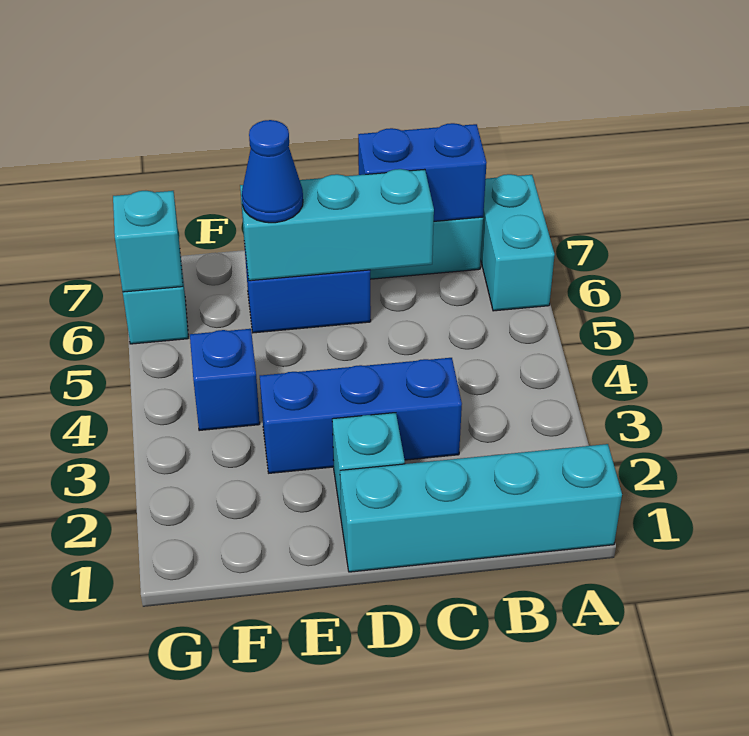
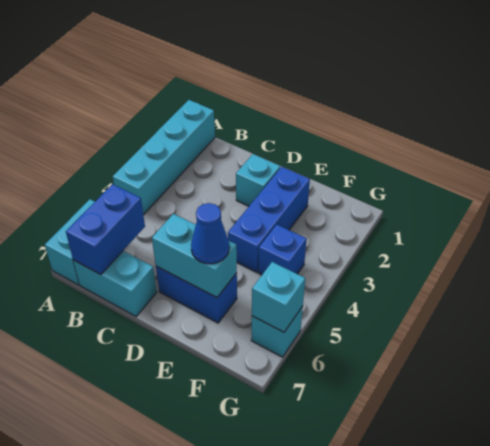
cyan brick A1:D1 level 1 -> cyan brick A1:A4 level 1
blue brick B7:C7 level 2 -> blue brick B6:B7 level 2
blue brick C3:E3 level 1 -> blue brick E2:E4 level 1
cyan brick C6:E6 level 2 -> cyan brick D6:E6 level 2

